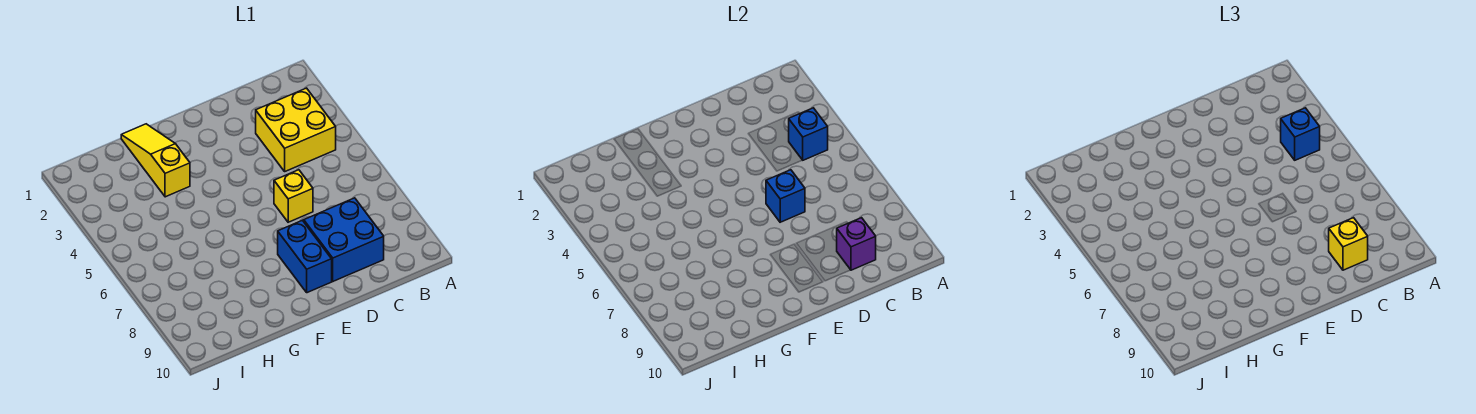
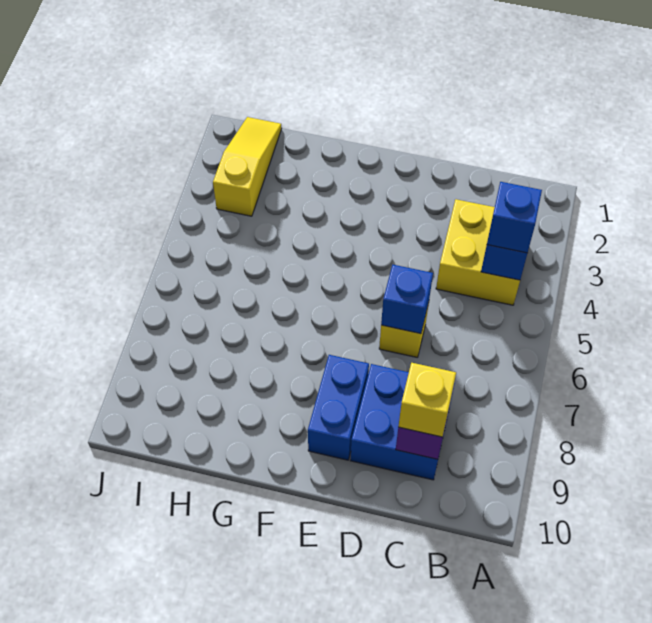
yellow slope G1:G3 level 1 top 3 -> yellow slope I1:I3 level 1 top 3

